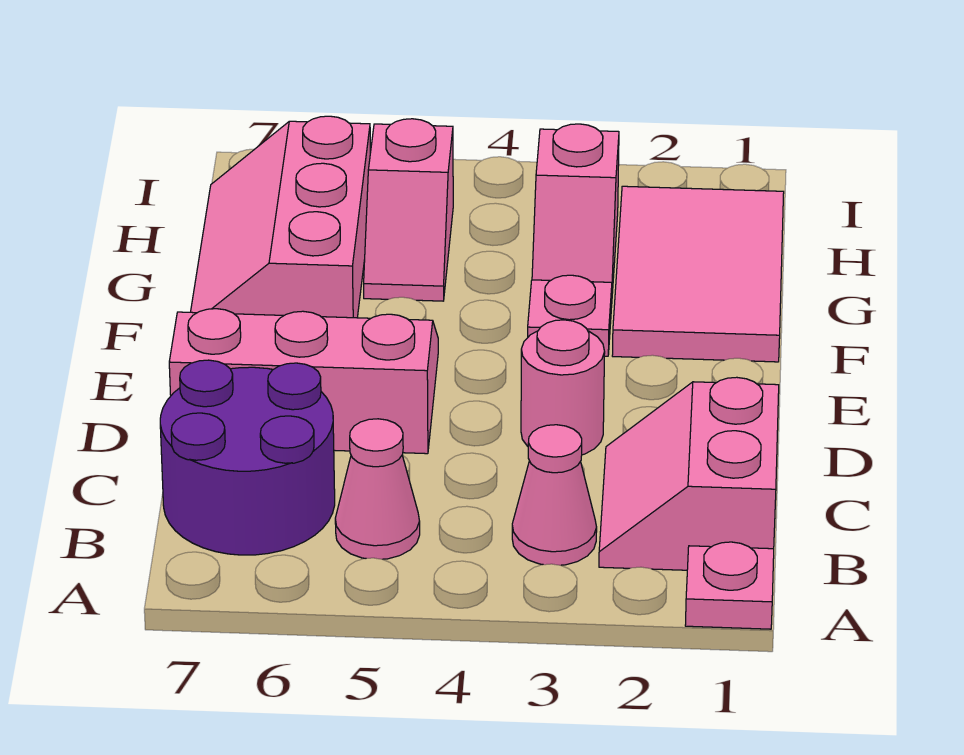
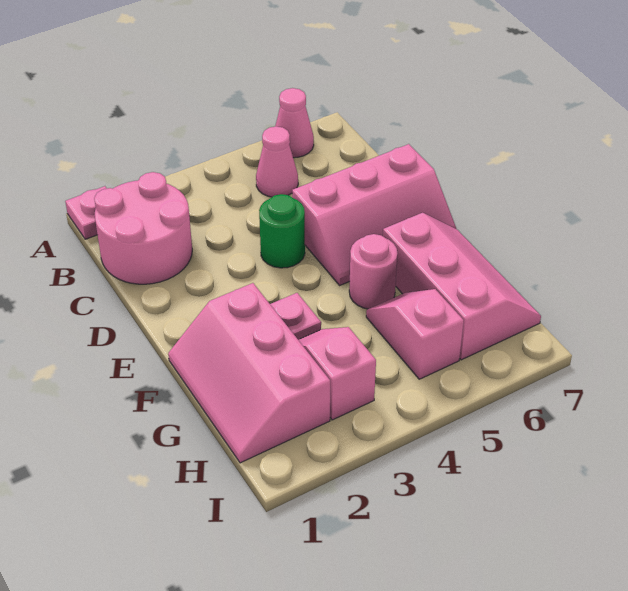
pink slope B1:C2 level 1 top 1 -> pink round brick B1:C2 level 1
pink cone B3 level 1 -> pink cone A6 level 1
purple round brick B6:C7 level 1 -> none
pink round brick D3 level 1 -> pink round brick F5 level 1
none -> green round brick D4 level 1
pink tile F1:H2 level 1 -> pink slope F1:H2 level 1 top 2

